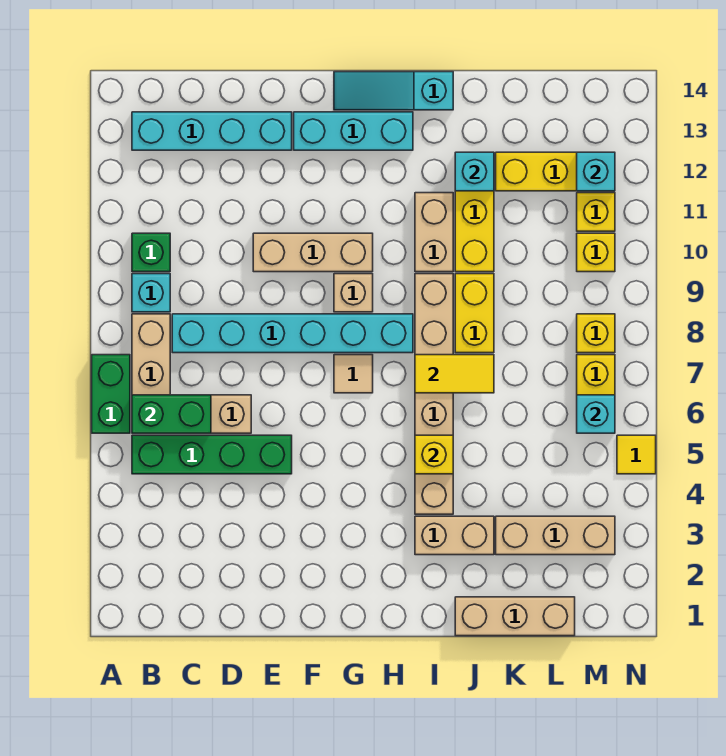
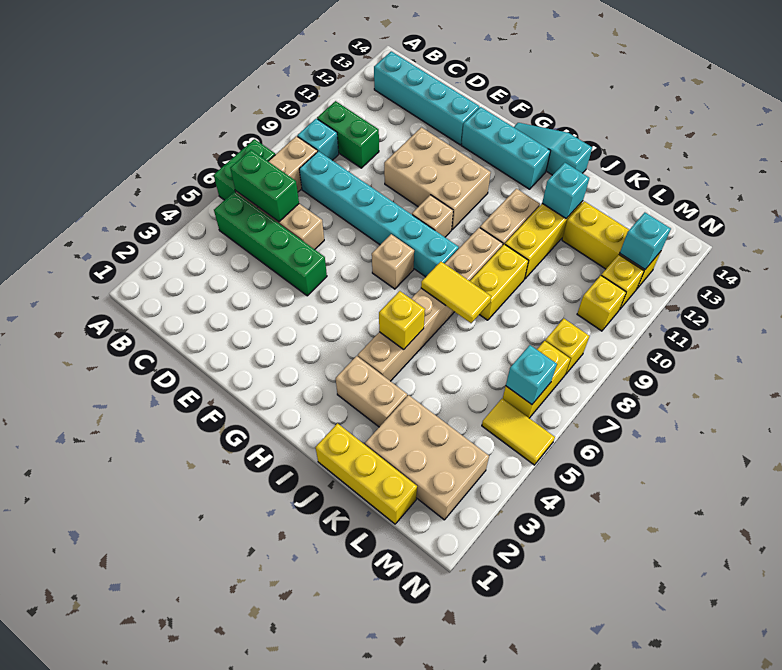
green brick B10 level 1 -> green brick B10:C10 level 1
tan brick E10:G10 level 1 -> tan brick E10:G11 level 1
tan tile G7 level 1 -> tan brick G7 level 1
tan brick J1:L1 level 1 -> yellow brick J1:L1 level 1
tan brick K3:M3 level 1 -> tan brick K2:M3 level 1
yellow tile N5 level 1 -> yellow tile M5:N5 level 1

